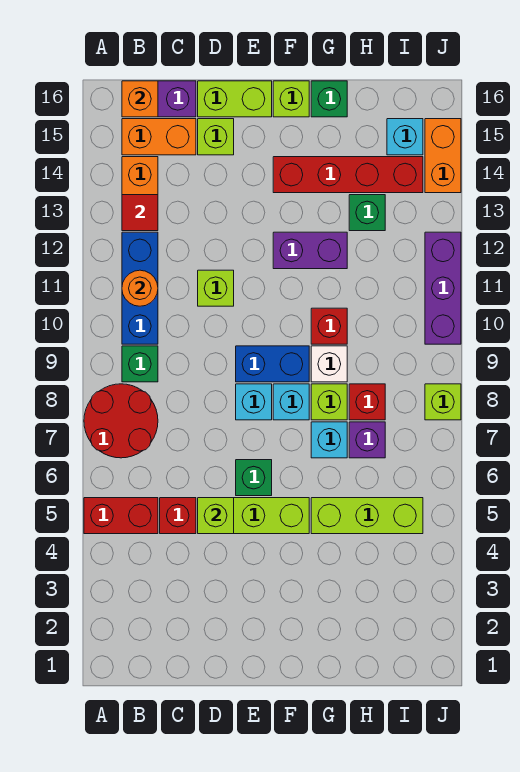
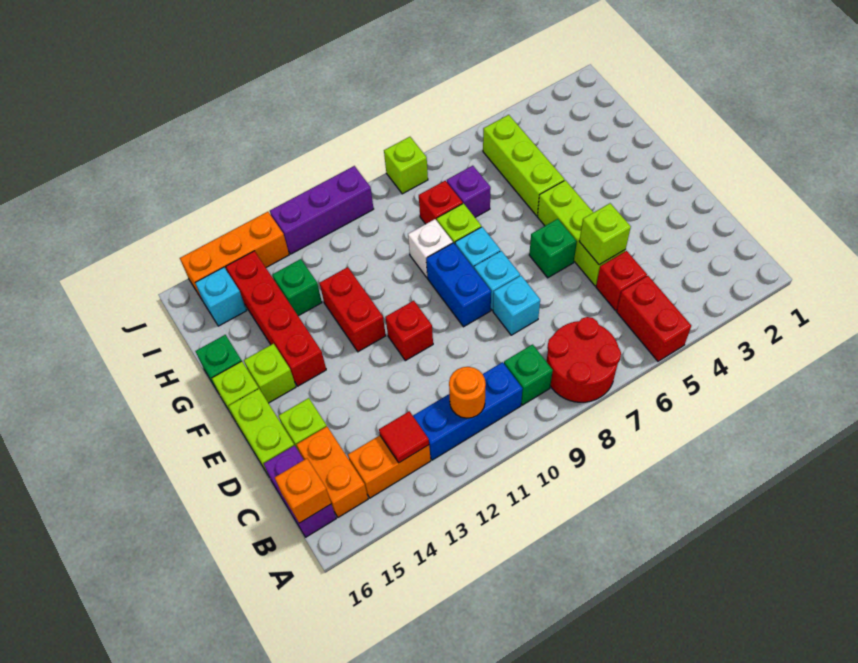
lime brick D11 level 1 -> lime brick F15 level 1
purple brick F12:G12 level 1 -> red brick F12:G12 level 1
cyan brick G7 level 1 -> cyan brick D8 level 1
red brick G10 level 1 -> red brick E11 level 1
orange brick J14:J15 level 1 -> orange brick J13:J15 level 1

